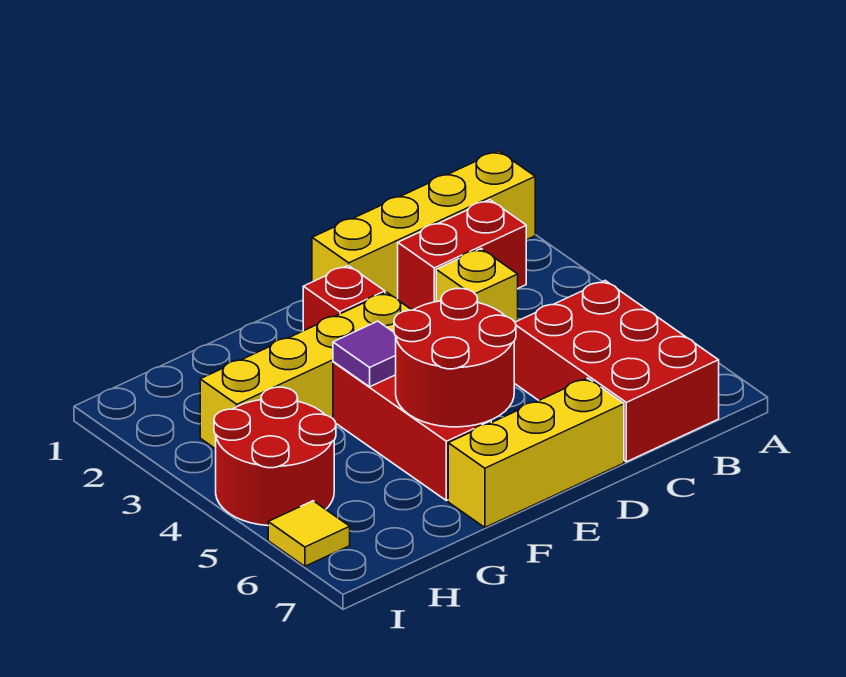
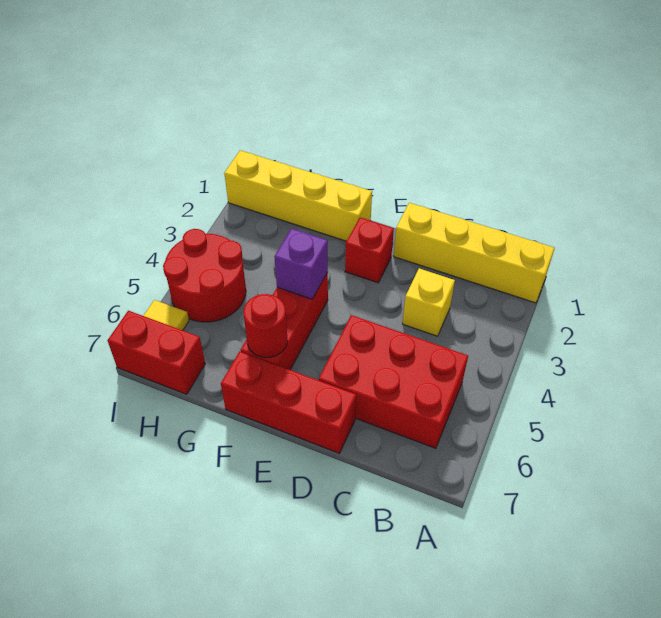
red brick B2:C2 level 1 -> red brick H7:I7 level 1
red brick B5:C7 level 1 -> red brick B5:D6 level 1
yellow brick D7:F7 level 1 -> red brick D7:F7 level 1
yellow brick E3:H3 level 1 -> yellow brick F1:I1 level 1
red round brick E5:F6 level 2 -> red round brick F6 level 2
purple tile F4 level 2 -> purple brick F4 level 2

